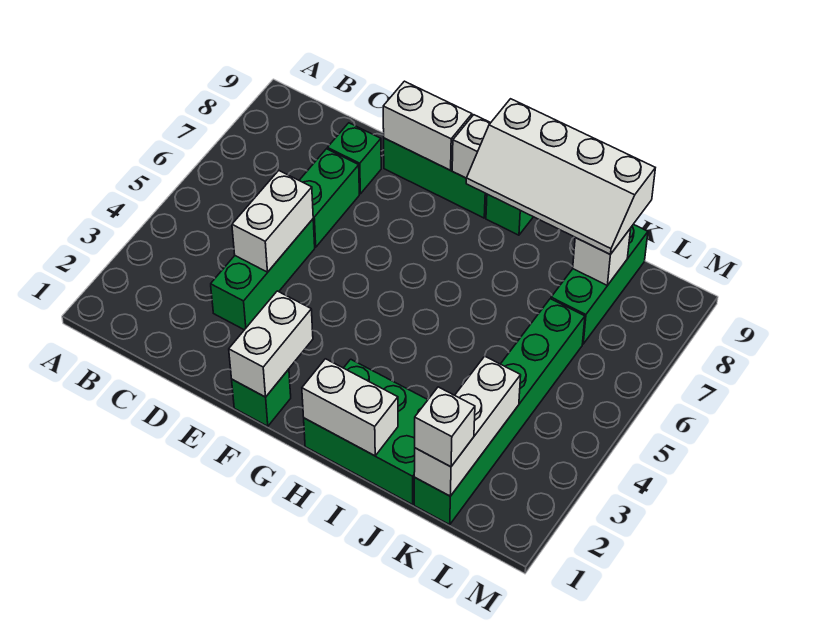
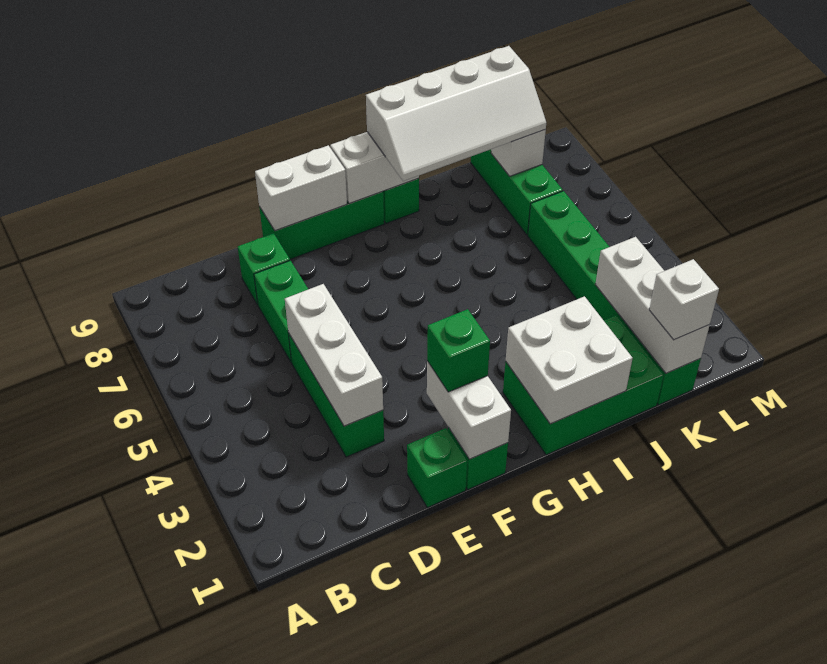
white brick D4:D5 level 2 -> white brick D3:D5 level 2
none -> green brick E1 level 1
none -> green brick F2 level 3
white brick H1:I1 level 2 -> white brick H1:I2 level 2

